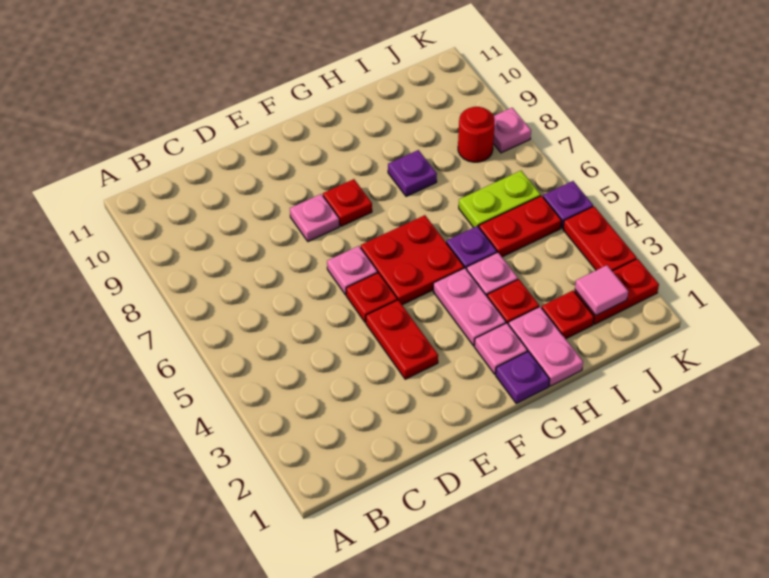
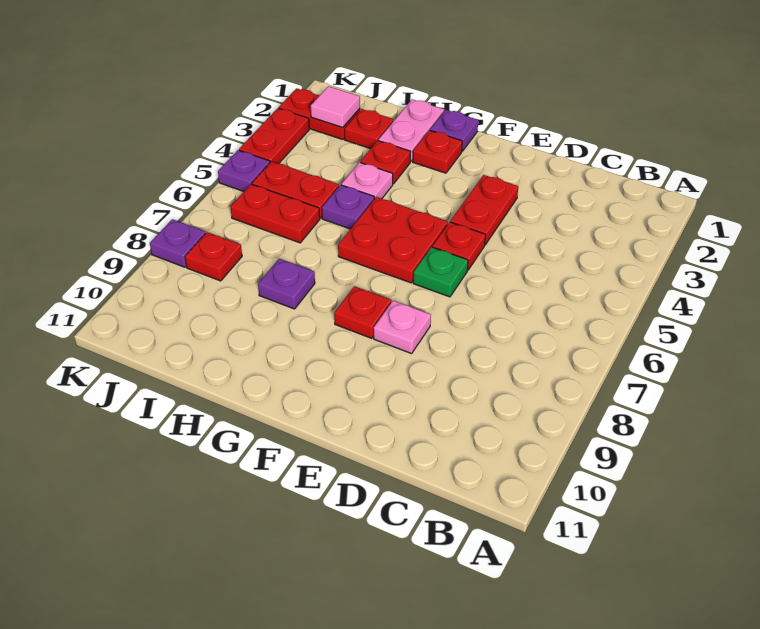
pink plate E6 level 1 -> green plate E6 level 1
pink plate G2 level 1 -> red plate G2 level 1
pink plate G3:G4 level 1 -> none
lime plate I6:J6 level 1 -> red plate I6:J6 level 1
red round brick J8 level 1 -> red plate J8 level 1
pink plate K8 level 1 -> purple plate K8 level 1

